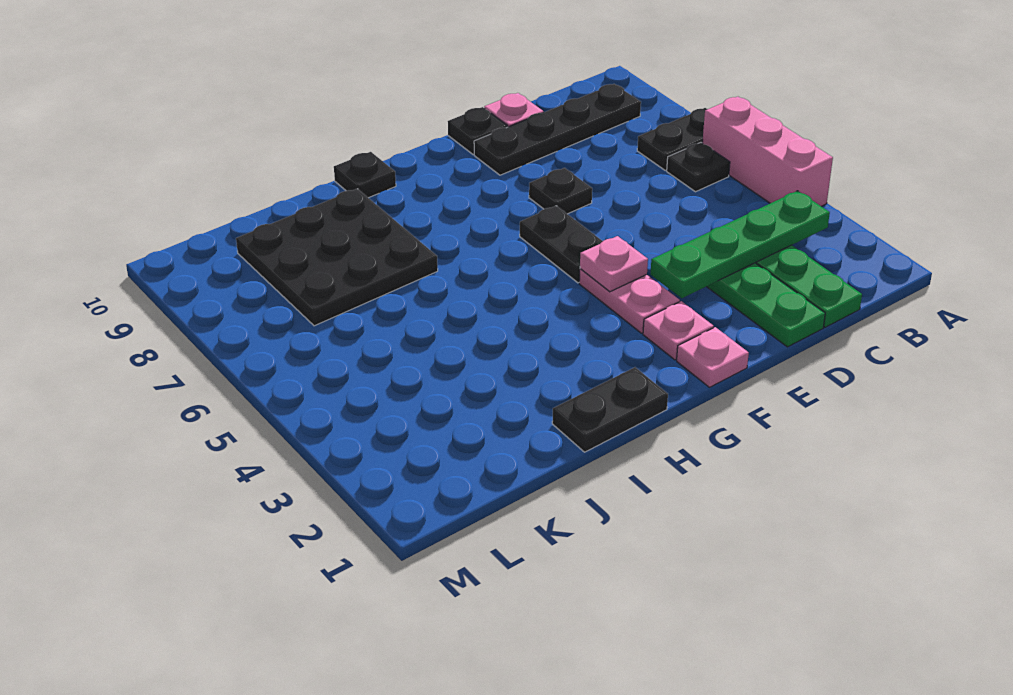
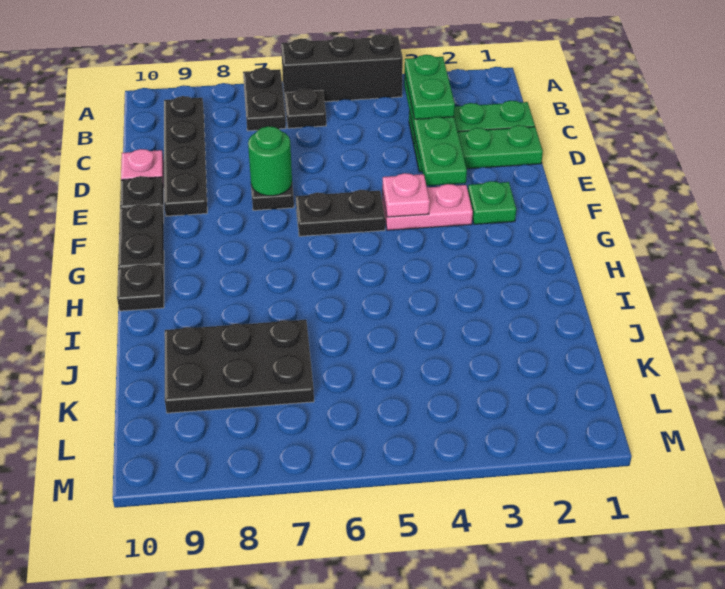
pink brick A4:A6 level 1 -> black brick A4:A6 level 1
none -> green plate B3:C3 level 3
none -> green round brick E7 level 2
pink plate F1 level 1 -> none
pink plate F2 level 1 -> green plate F2 level 1
black plate H1:I1 level 1 -> black plate F10:G10 level 1
black plate I7:K9 level 1 -> black plate J7:K9 level 1

